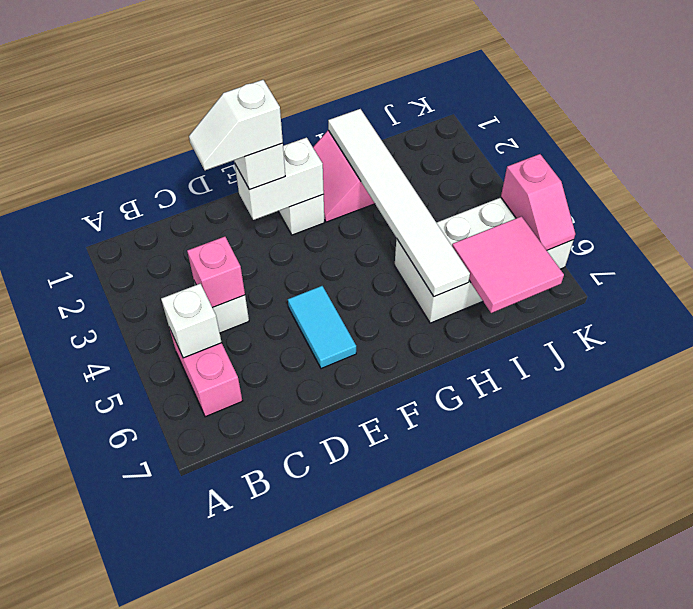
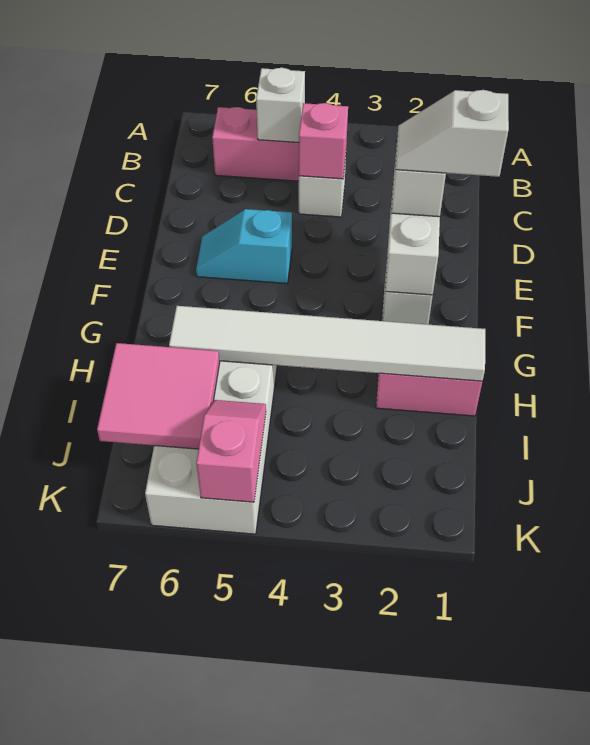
white slope D2:E2 level 4 top E -> white slope E1:E2 level 4 top 1
cyan tile E5:E6 level 1 -> cyan slope E5:E6 level 1 top 5
pink slope K5:K6 level 2 top 5 -> pink slope J5:K5 level 2 top K

